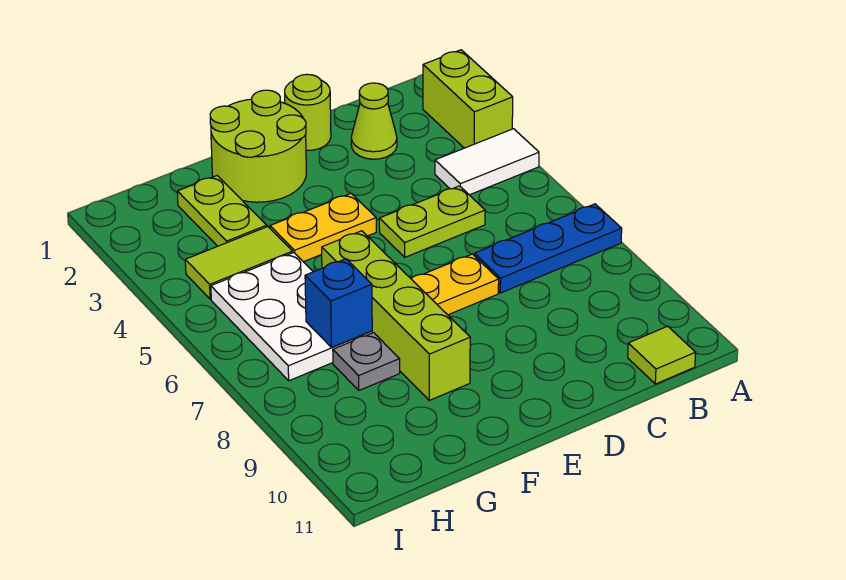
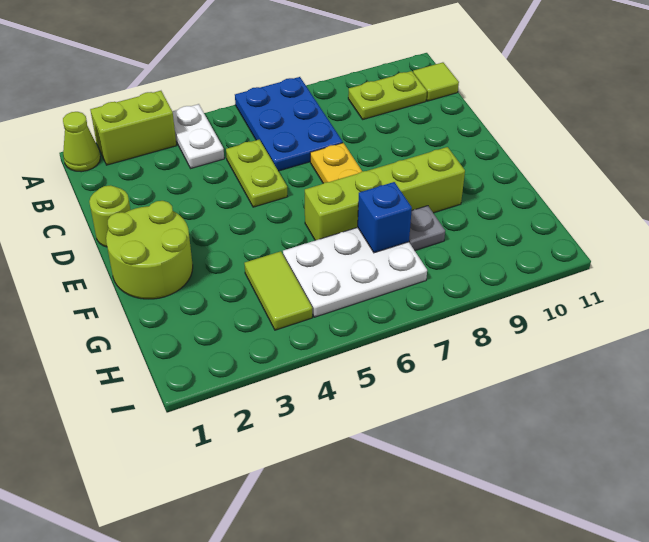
white tile A4:B4 level 1 -> white plate A4:B4 level 1
blue plate A7:C7 level 1 -> blue plate A6:C7 level 1
lime cone C2 level 1 -> lime cone A1 level 1
yellow plate E4:F4 level 1 -> none
lime plate G2:G3 level 1 -> lime plate B9:B10 level 1

